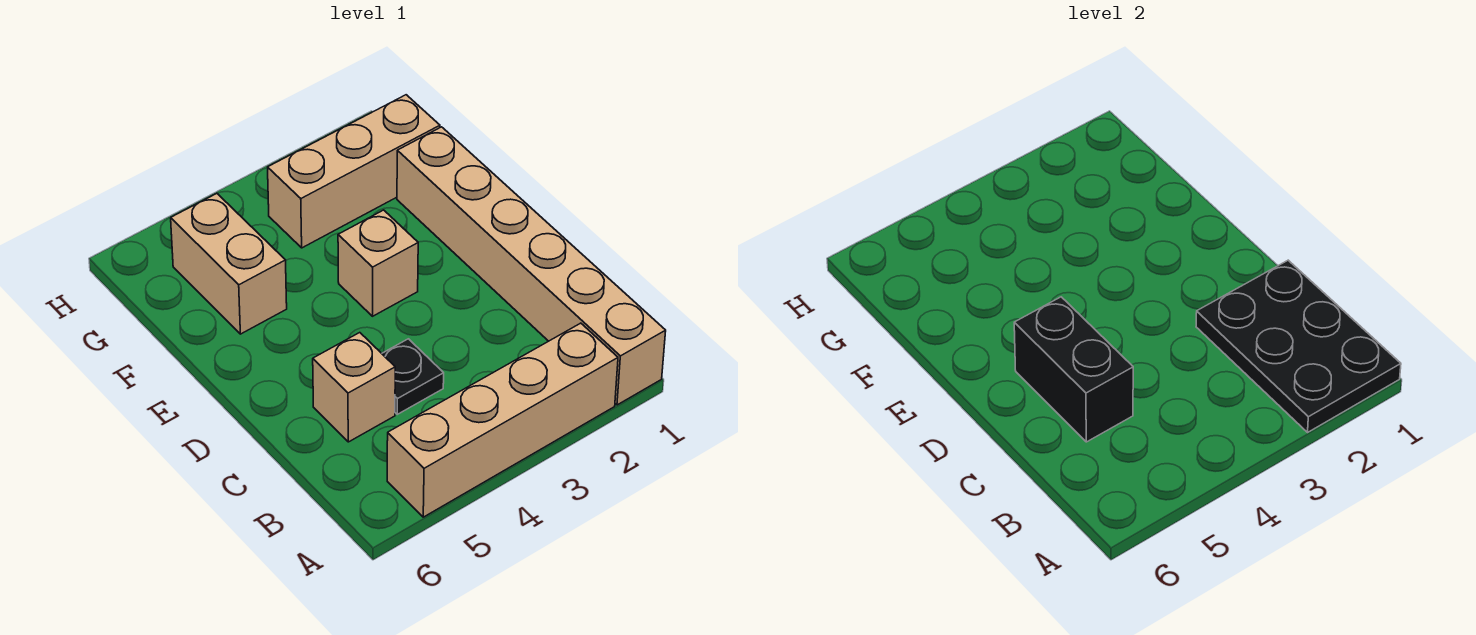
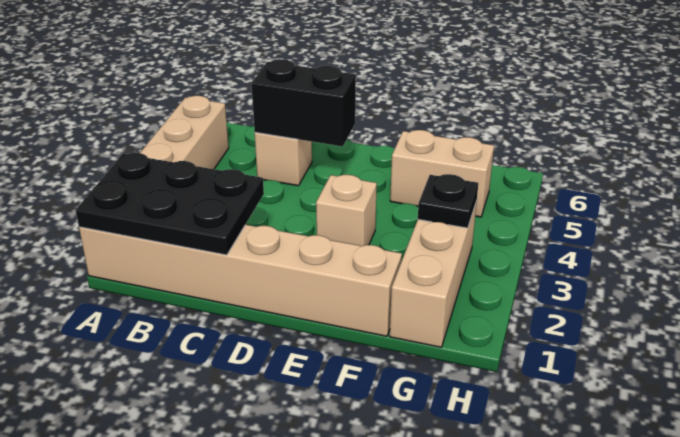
black plate C4 level 1 -> black plate G3 level 2

